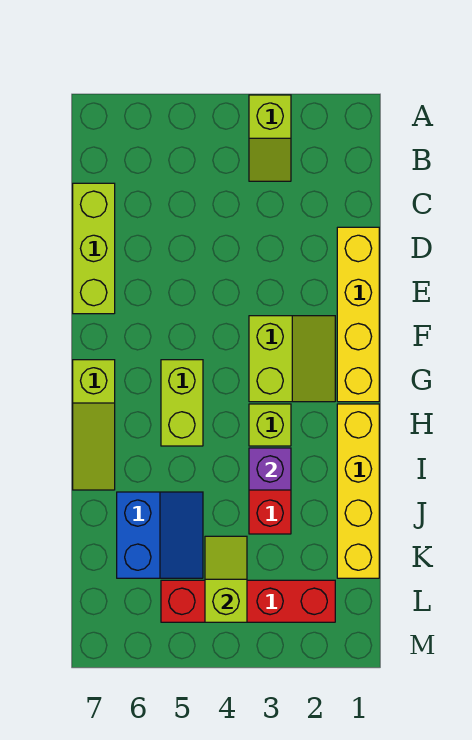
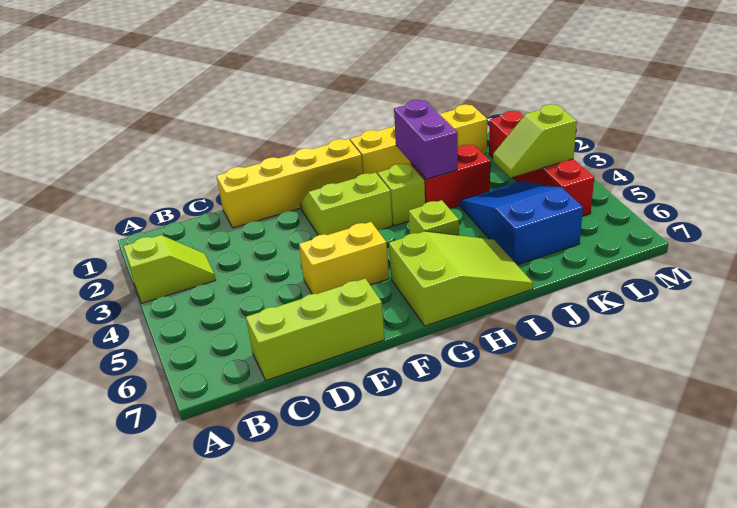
none -> yellow brick E5:F5 level 1
lime brick G5:H5 level 1 -> lime brick H5 level 1
lime slope G7:I7 level 1 top G -> lime slope G6:I7 level 1 top G
purple brick I3 level 2 -> purple brick I2:I3 level 2
blue slope J5:K6 level 1 top 6 -> blue slope J4:K6 level 1 top 6

